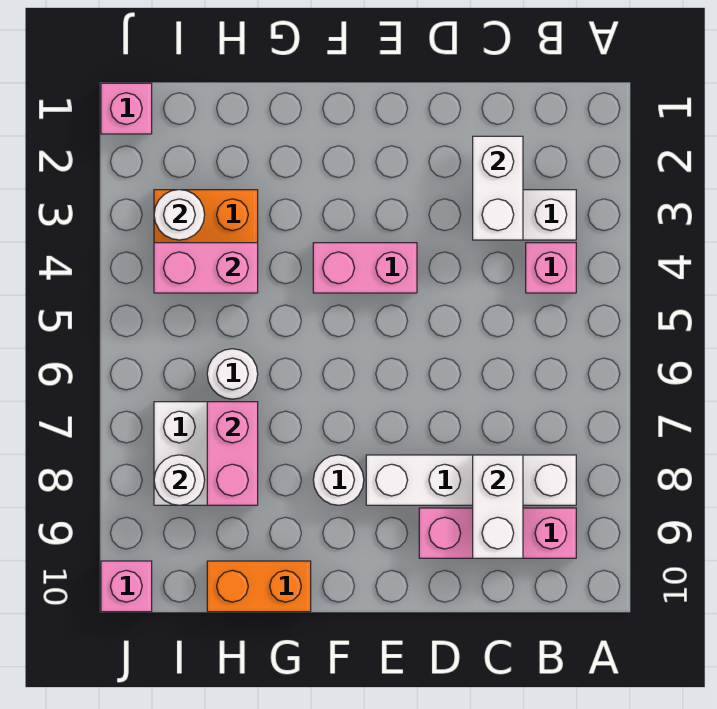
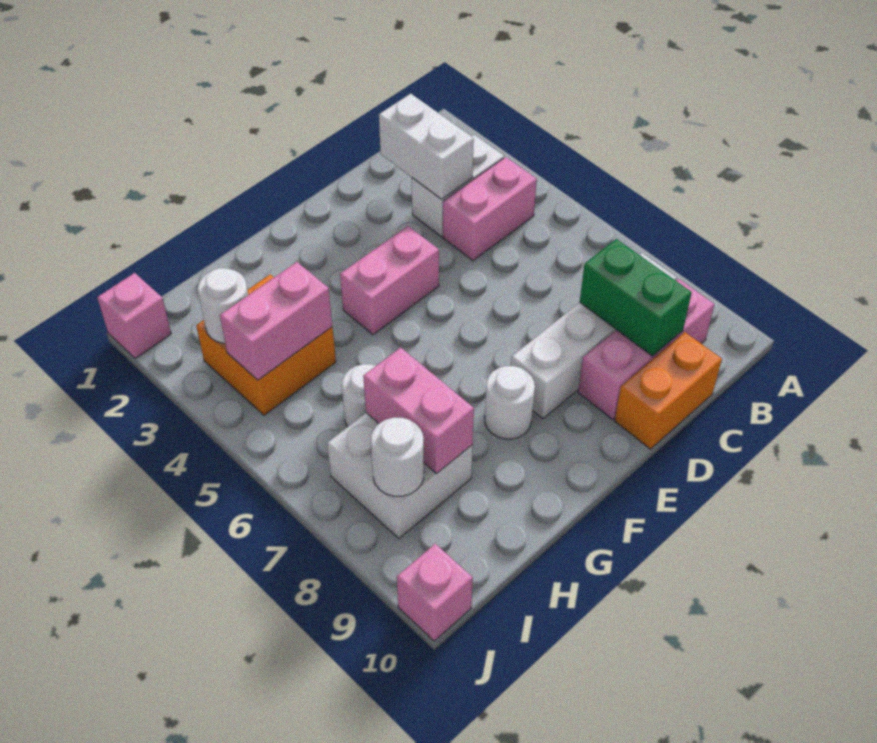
pink brick B4 level 1 -> pink brick B4:C4 level 1
white brick C8:C9 level 2 -> green brick C8:C9 level 2
orange brick G10:H10 level 1 -> orange brick C10:D10 level 1

